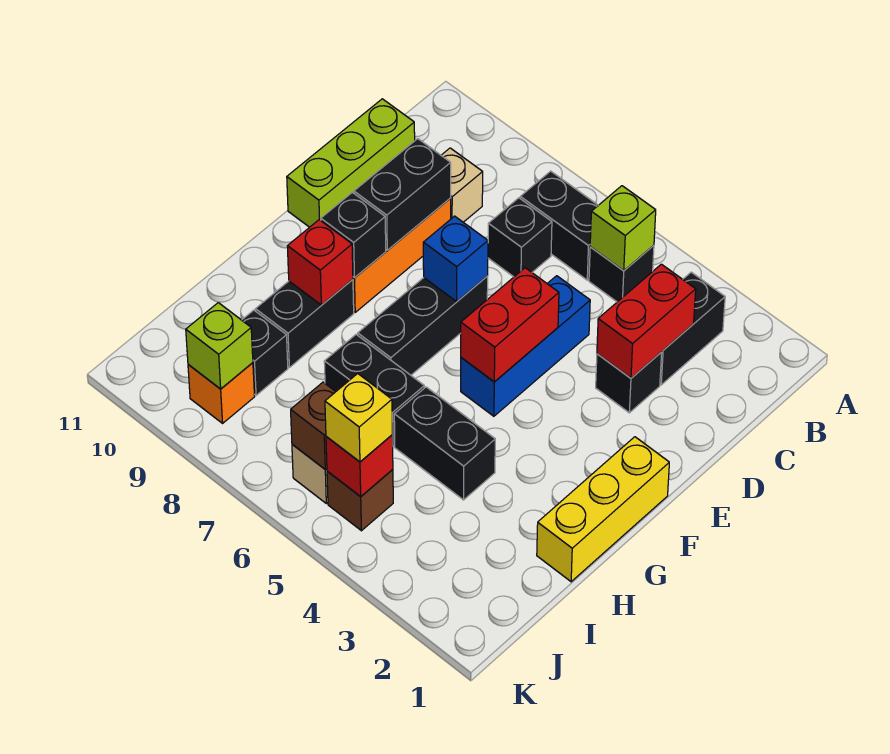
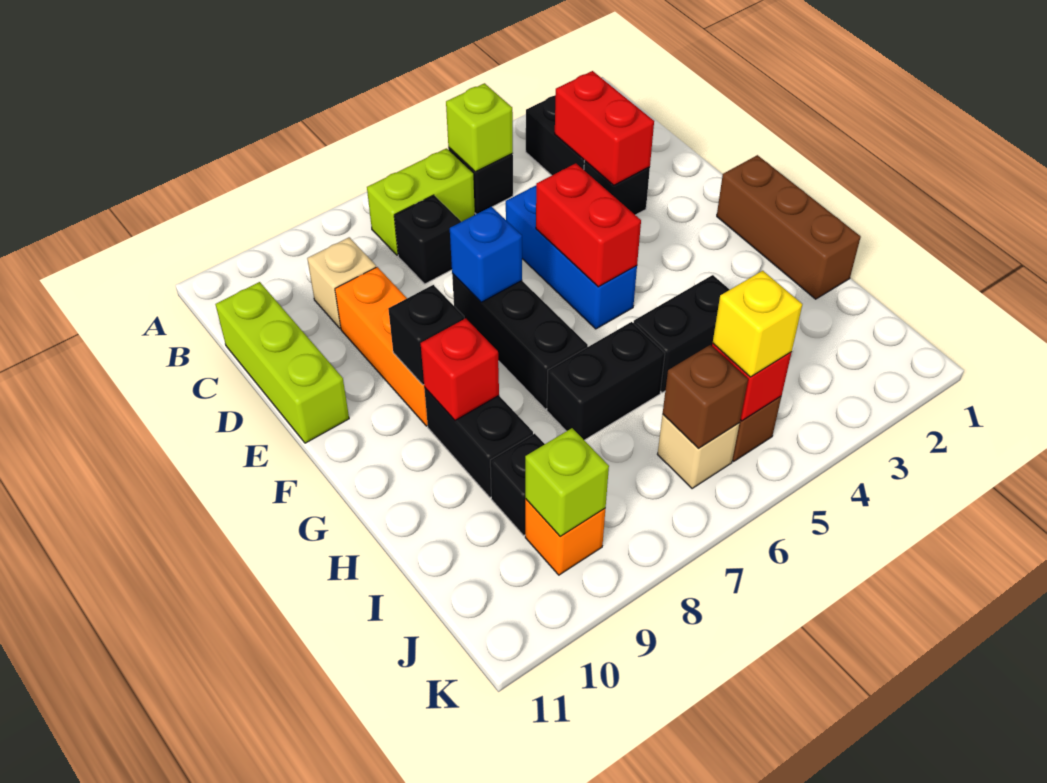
black brick B6:B7 level 1 -> lime brick B6:B7 level 1
black brick D9:E9 level 2 -> none
yellow brick F1:H1 level 1 -> brown brick F1:H1 level 1

